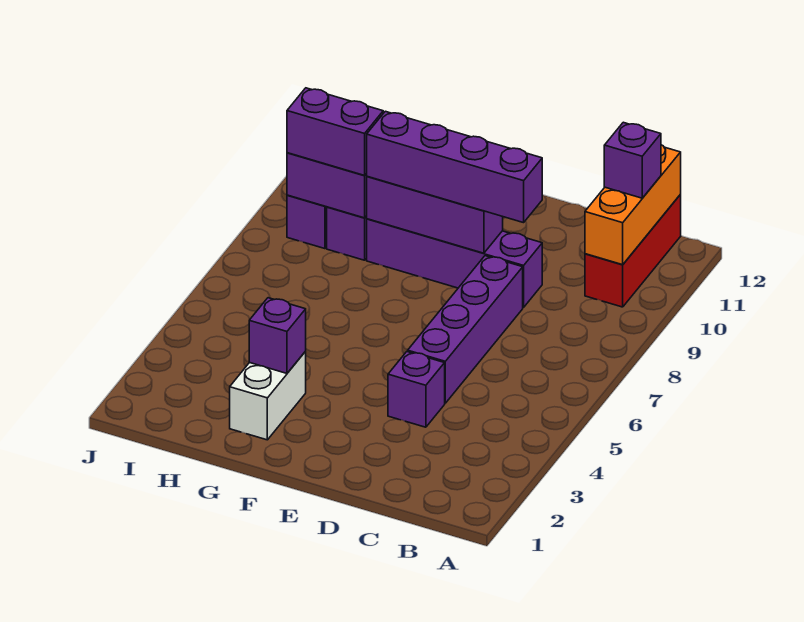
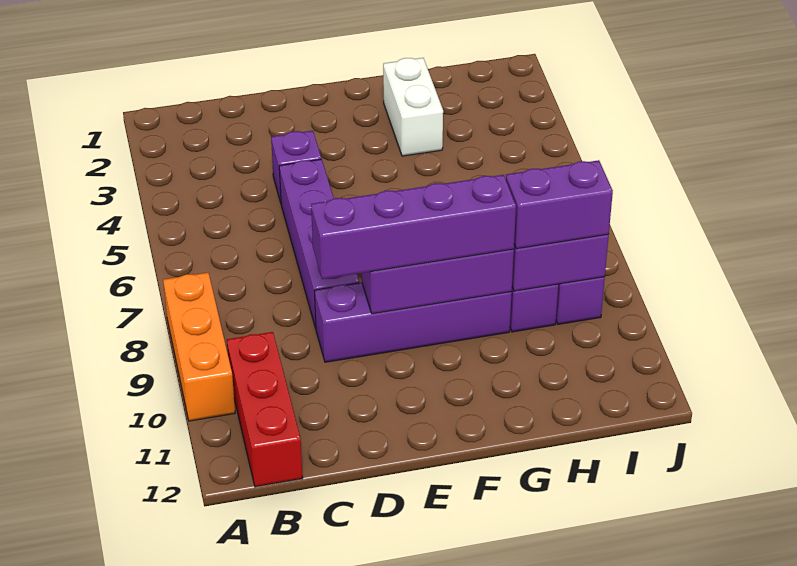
orange brick B10:B12 level 2 -> orange brick A8:A10 level 1
purple brick B11 level 3 -> none
purple brick G3 level 2 -> none

